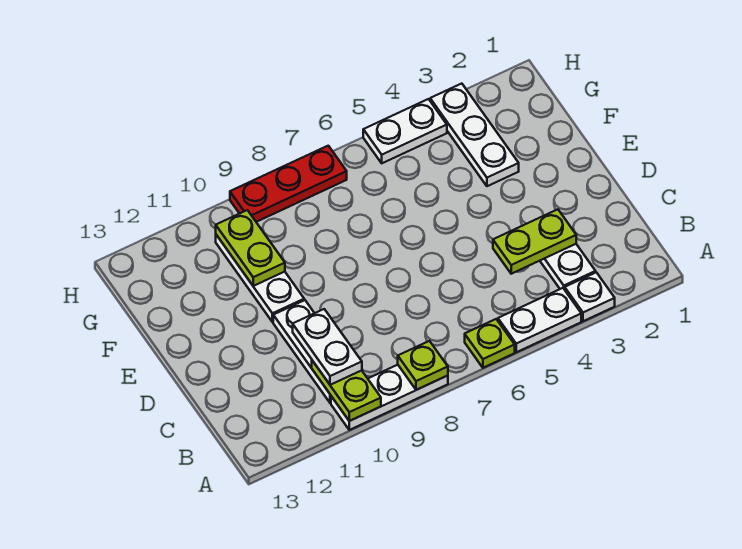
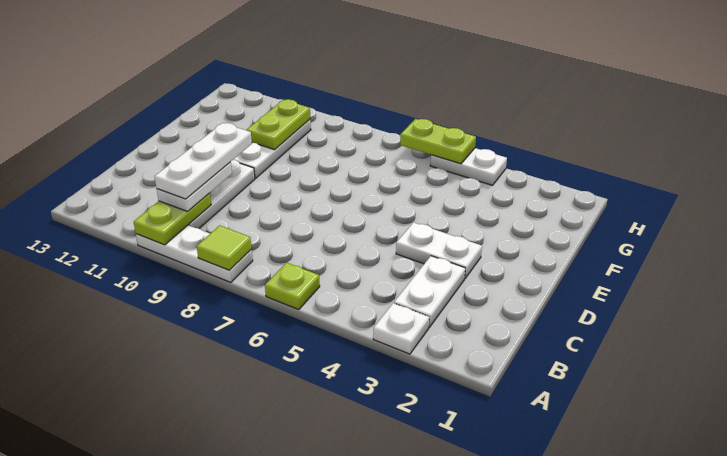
white plate A4:A5 level 1 -> white plate D3:D4 level 1
lime plate A8 level 2 -> lime tile A8 level 2
lime plate C3:C4 level 2 -> lime plate H5:H6 level 2
white plate F3:H3 level 1 -> white plate B10:D10 level 4
red plate H7:H9 level 1 -> none

